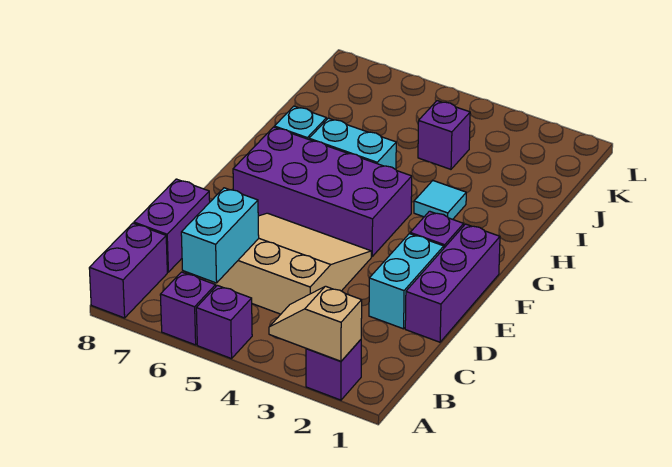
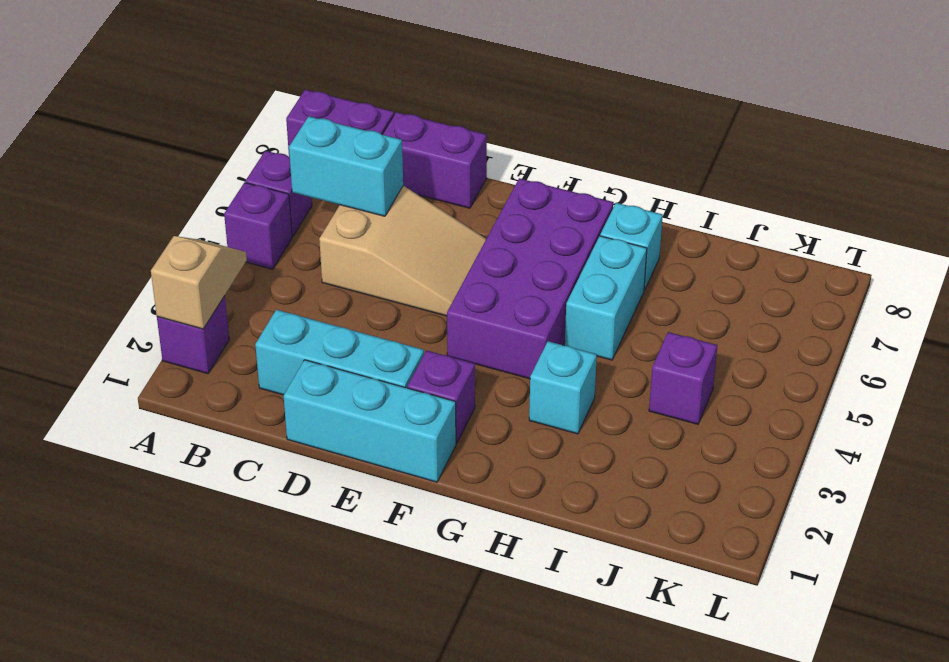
tan slope C4:E6 level 1 top C -> tan slope C5:E6 level 1 top C
purple brick D1:F1 level 1 -> cyan brick D1:F1 level 1
cyan brick D2:E2 level 1 -> cyan brick C2:E2 level 1
cyan tile H3 level 1 -> cyan brick H3 level 1

